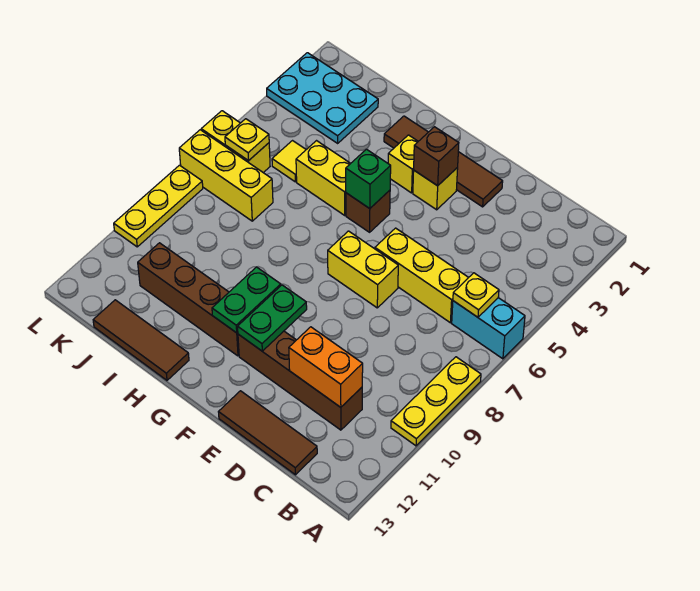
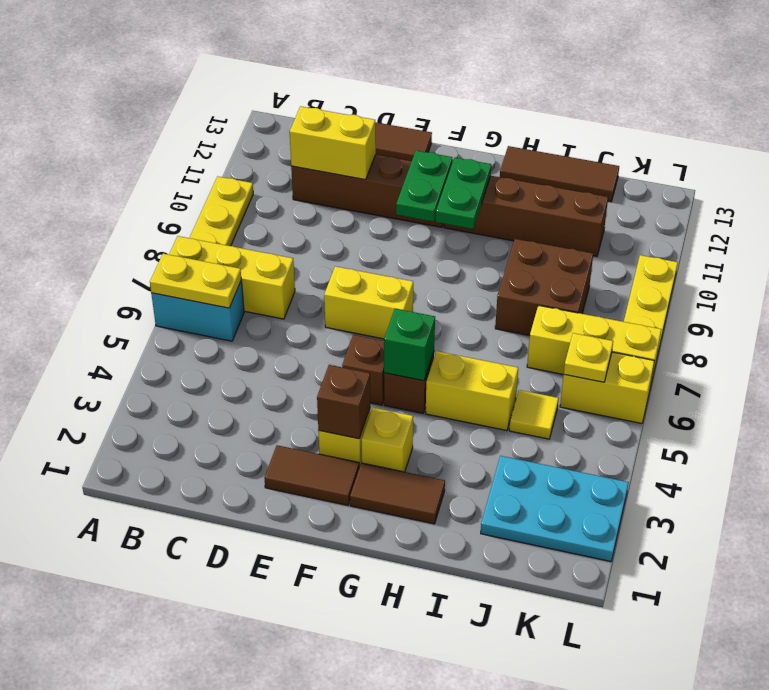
yellow plate B6 level 2 -> yellow plate A6:B6 level 2
yellow brick C6:E6 level 1 -> yellow brick A7:C7 level 1
orange brick C11:D11 level 2 -> yellow brick C11:D11 level 2
none -> brown brick F5 level 1
none -> brown brick I8:J9 level 1

